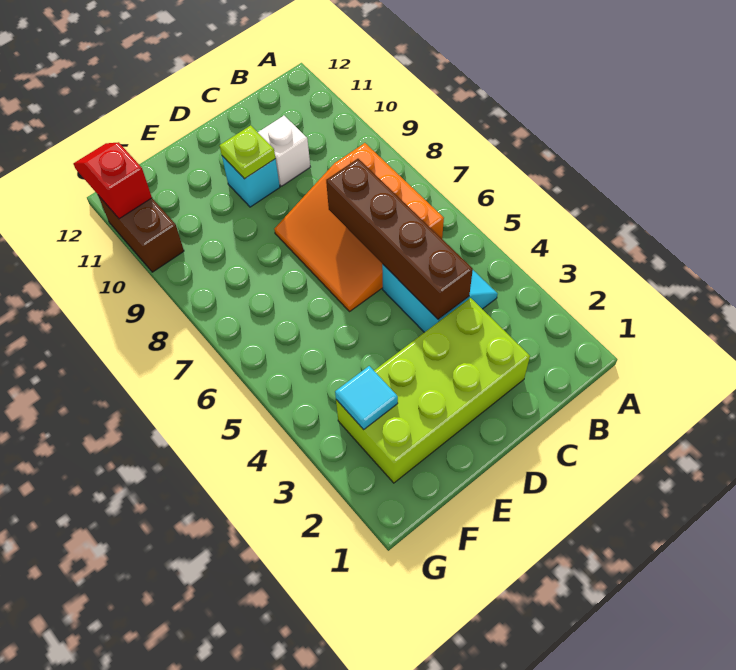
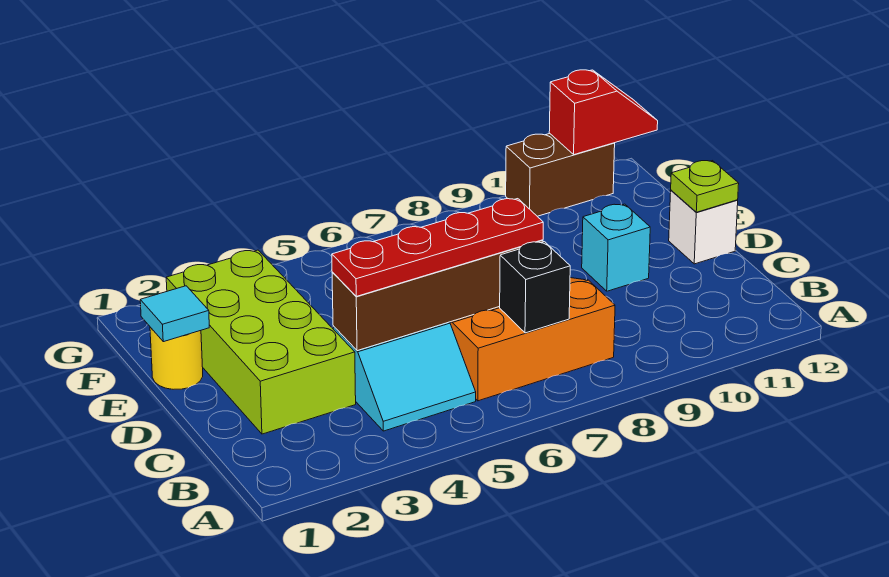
none -> black brick B7 level 2
none -> red plate C4:C7 level 3
white brick C10 level 1 -> white brick D12 level 1
lime plate D10 level 2 -> lime plate D12 level 2
none -> yellow round brick E1 level 1
cyan tile F3 level 2 -> cyan tile E1 level 2

